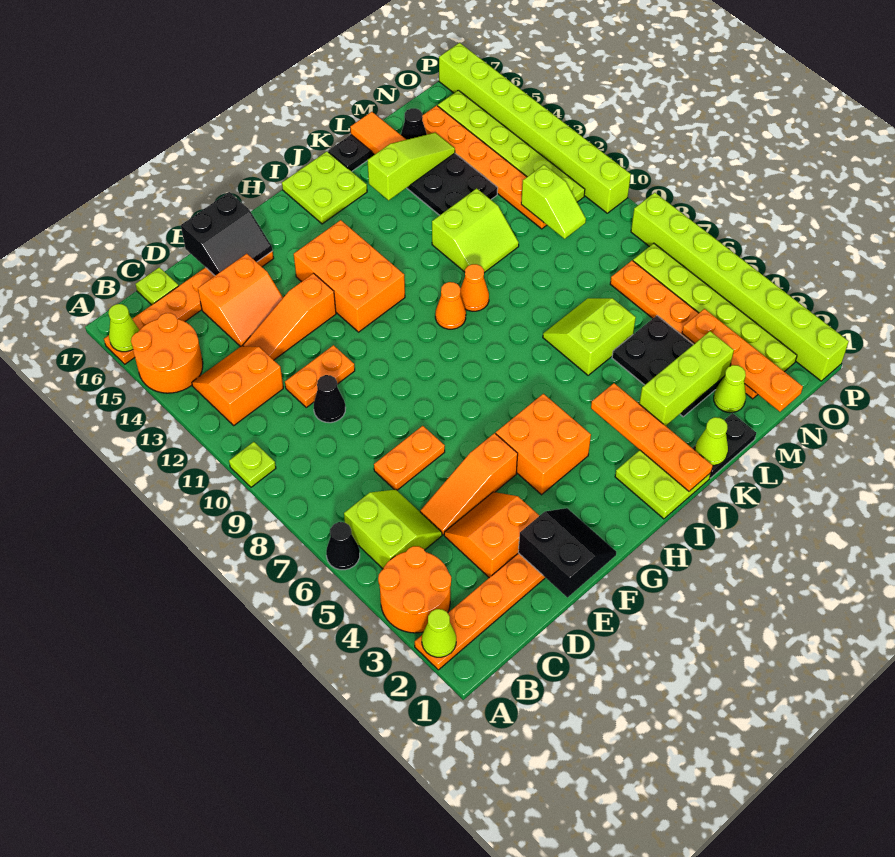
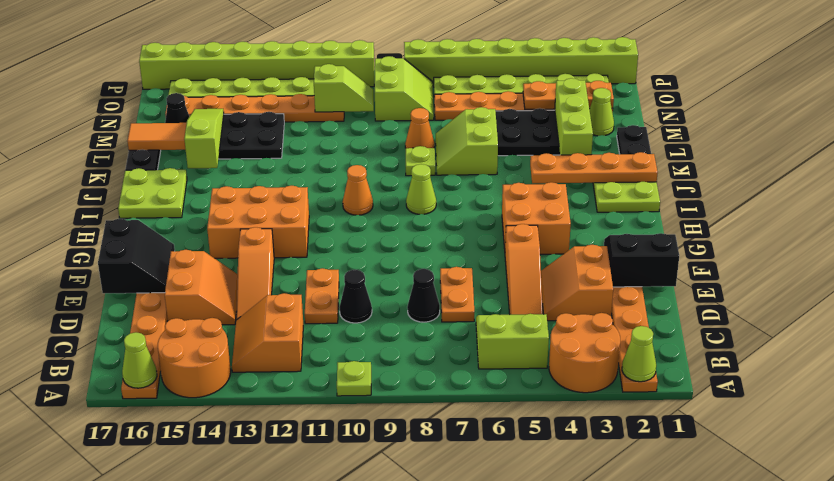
black cone A6 level 1 -> black cone D8 level 1
lime plate C17 level 1 -> lime plate K8 level 1
orange cone J10 level 1 -> orange cone L8 level 1
lime cone K1 level 2 -> lime cone I8 level 1
lime slope K11:L12 level 1 top 12 -> lime slope N8:O9 level 1 top 9
orange plate N1:N4 level 2 -> orange plate N2:N4 level 2

